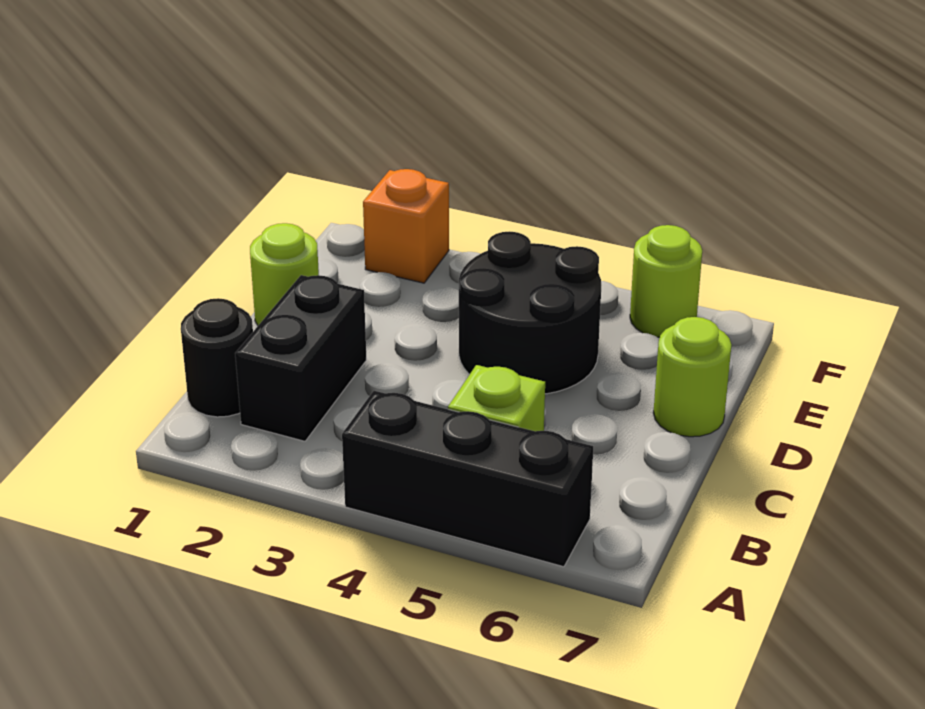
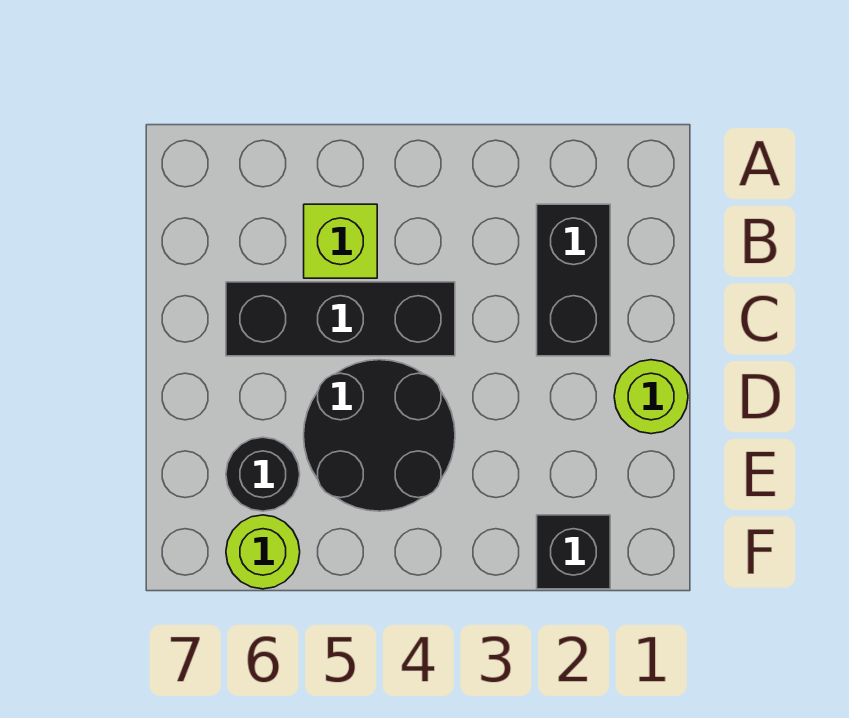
black brick A4:A6 level 1 -> black brick C4:C6 level 1
black round brick B1 level 1 -> black round brick E6 level 1
lime round brick D7 level 1 -> none
orange brick F2 level 1 -> black brick F2 level 1

